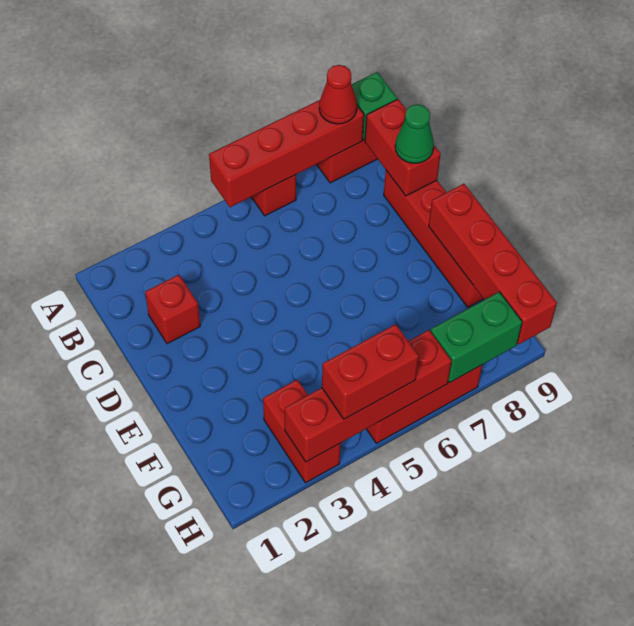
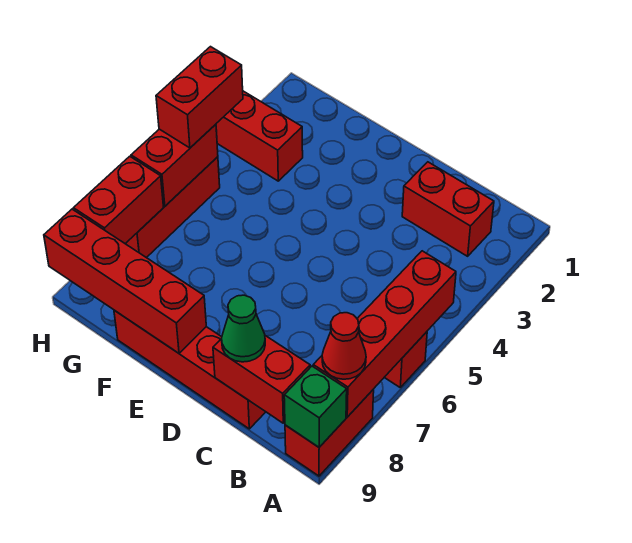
red brick C2 level 1 -> red brick B2:C2 level 1
red brick H3:H6 level 2 -> red brick H5:H6 level 2
green brick H7:H8 level 2 -> red brick H7:H8 level 2

